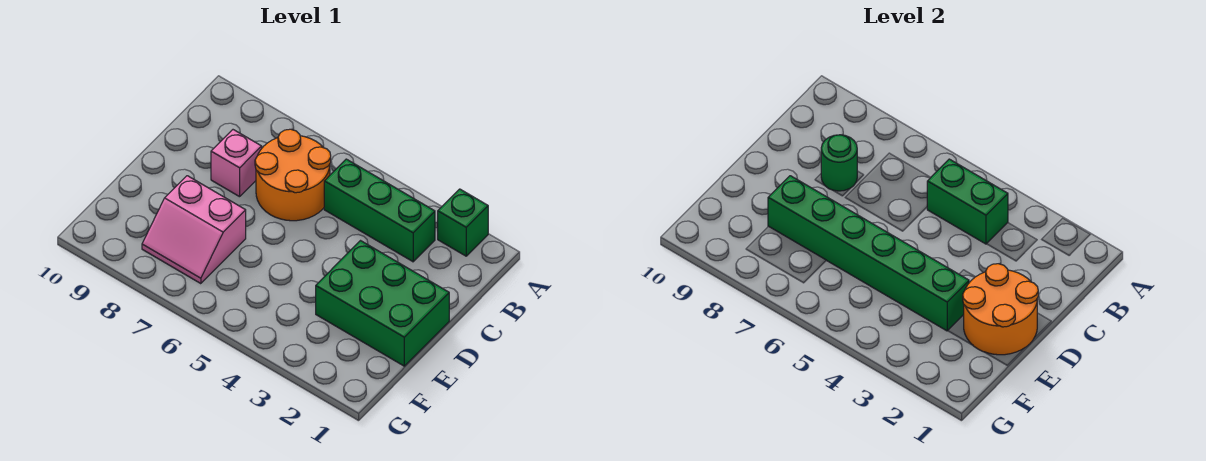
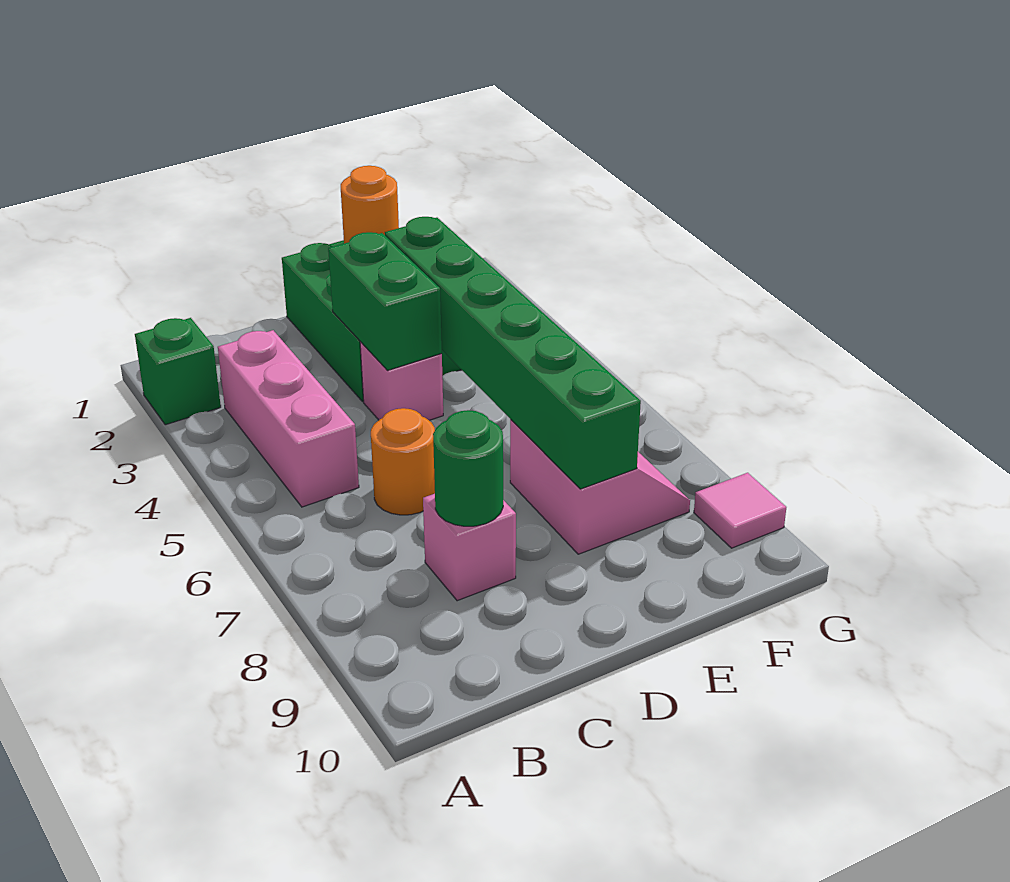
green brick B3:B5 level 1 -> pink brick B3:B5 level 1
green brick B4:B5 level 2 -> green brick D3:D4 level 2
orange round brick B6:C7 level 1 -> orange round brick C6 level 1
orange round brick D1:E2 level 2 -> orange round brick E1 level 2
none -> pink brick D4 level 1
none -> pink tile G9 level 1

